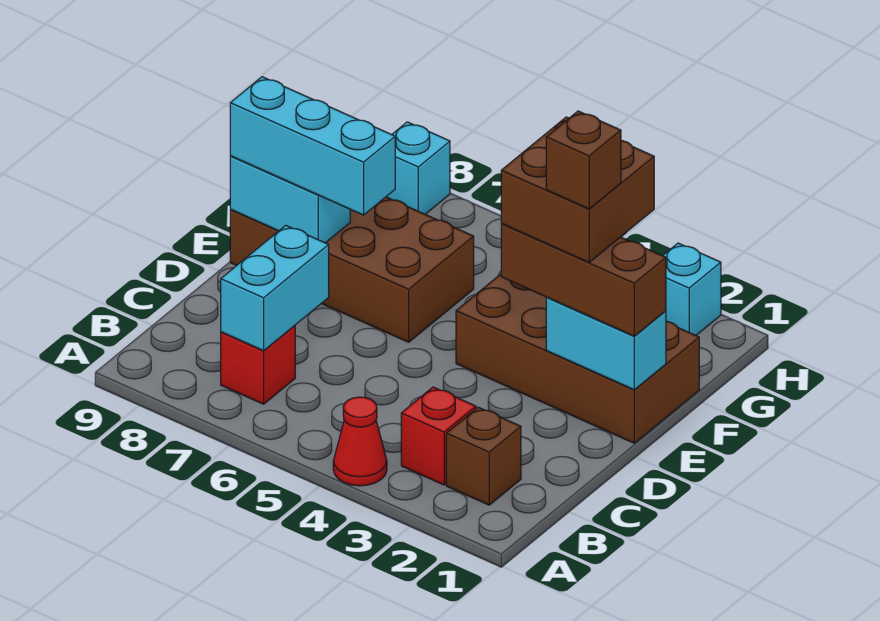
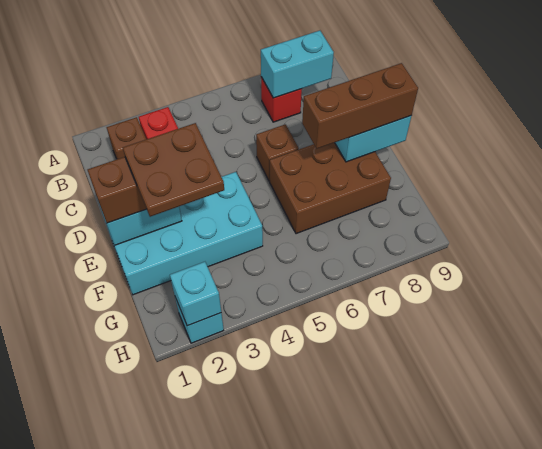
red cone A4 level 1 -> none
cyan brick B7:C7 level 2 -> cyan brick B7:B8 level 2
brown brick E1:F4 level 1 -> cyan brick E1:F4 level 1
brown brick E2:F3 level 4 -> brown plate E2:F3 level 4
brown brick E2 level 5 -> brown brick D6 level 1
brown brick E6:F9 level 1 -> brown brick E6:F8 level 1
cyan brick E7:E9 level 3 -> brown brick E7:E9 level 3
cyan brick H8 level 1 -> cyan brick H2 level 2

